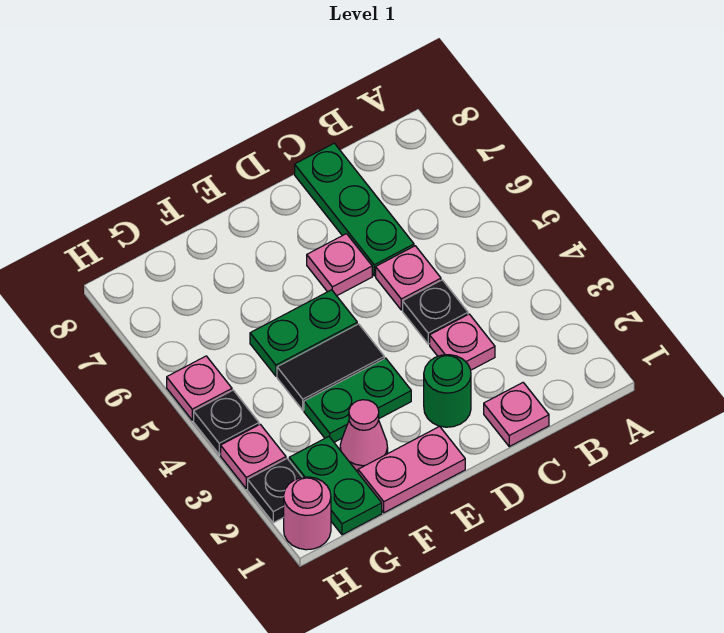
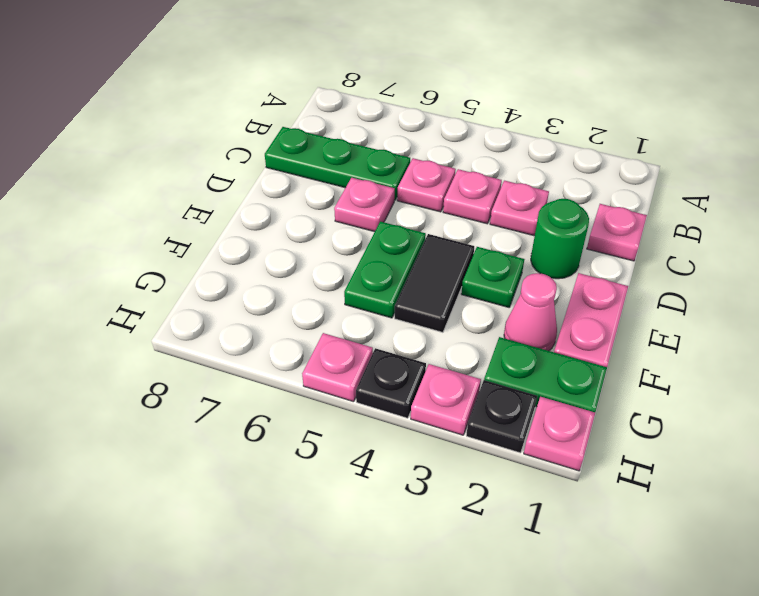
black plate C4 level 1 -> pink plate C4 level 1
green plate E3:F3 level 1 -> green plate E3 level 1
pink round brick H1 level 1 -> pink plate H1 level 1

